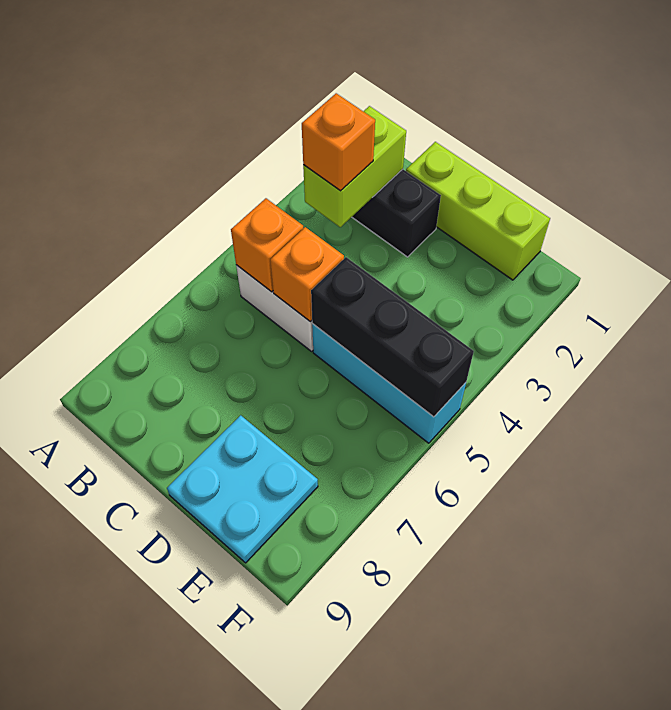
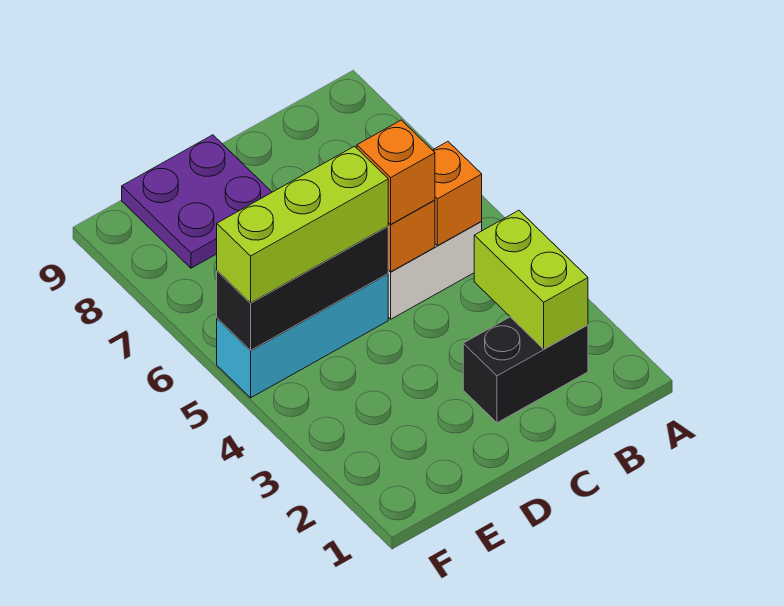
orange brick B3 level 3 -> orange brick C5 level 3
lime brick C1:E1 level 1 -> lime brick D5:F5 level 3
cyan plate D8:E9 level 1 -> purple plate D8:E9 level 1

